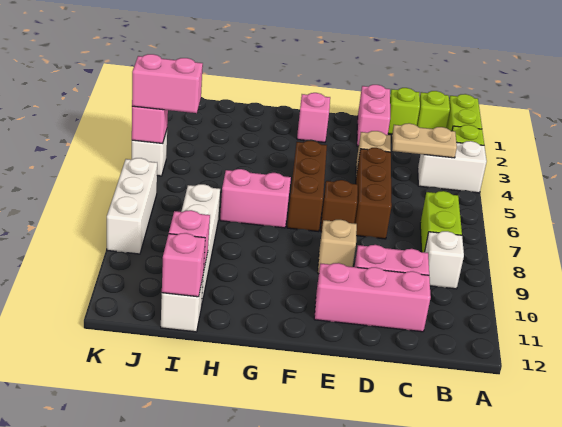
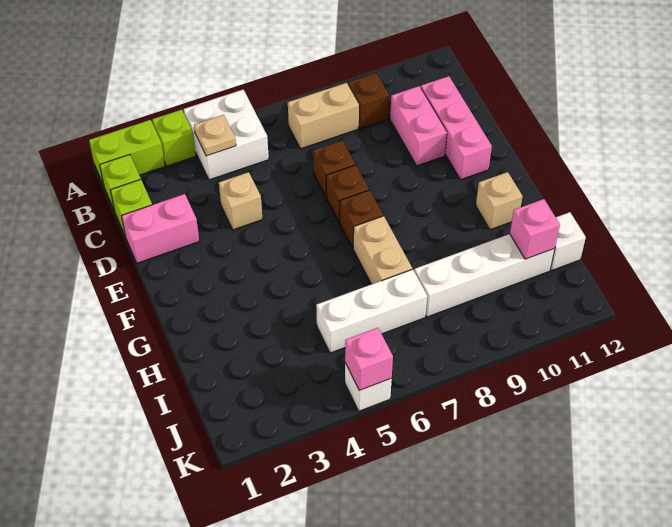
white brick A4:B4 level 1 -> white brick A4:B5 level 1
tan plate B4:C4 level 2 -> tan plate B4 level 2
lime brick B7:B8 level 1 -> tan brick B7:B8 level 1
white brick B9 level 1 -> brown brick B9 level 1
brown brick D5:D7 level 1 -> brown brick D7 level 1
tan brick E9 level 1 -> tan brick G11 level 1
pink brick F2 level 1 -> none
brown brick F5:F7 level 1 -> brown brick F7 level 1
pink brick G7:H7 level 1 -> tan brick G7:H7 level 1
pink brick I12 level 2 -> none
pink brick J5:K5 level 3 -> none
white brick K7:K9 level 1 -> white brick I5:I7 level 1

